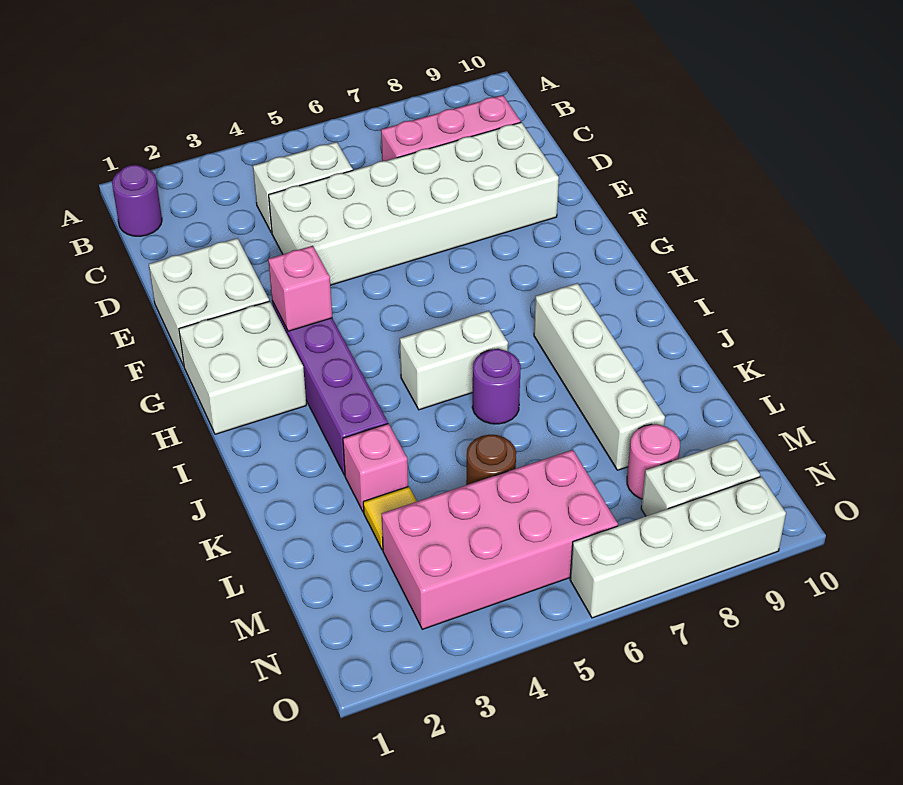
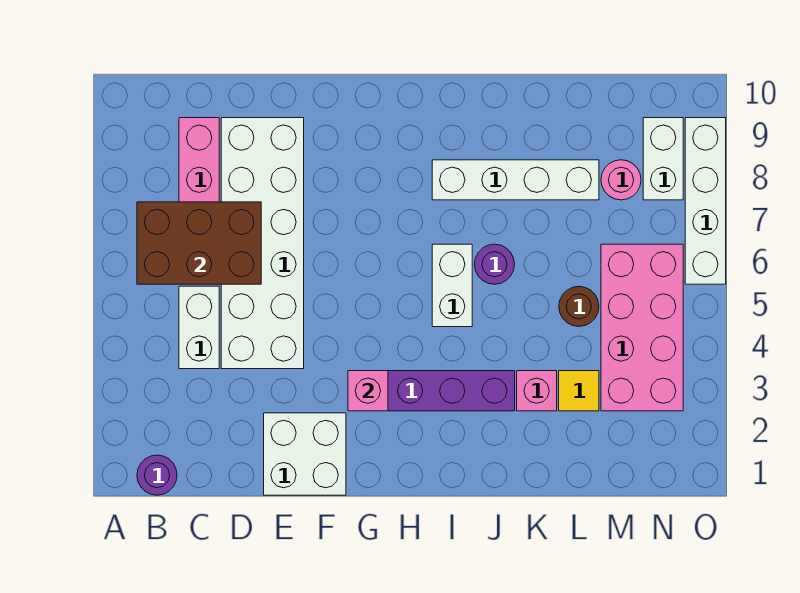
none -> brown brick B6:D7 level 2
white brick G1:H2 level 1 -> none

